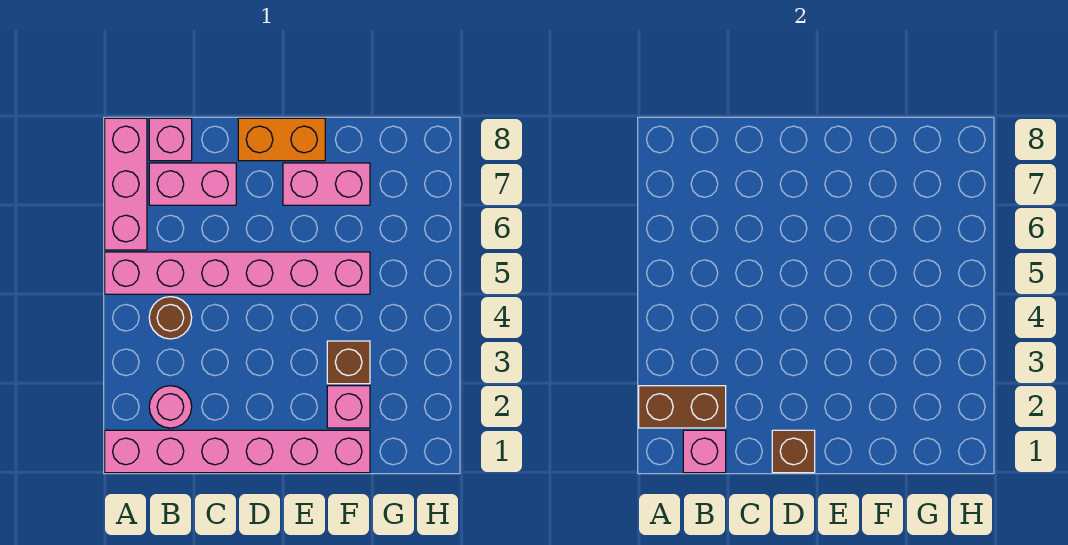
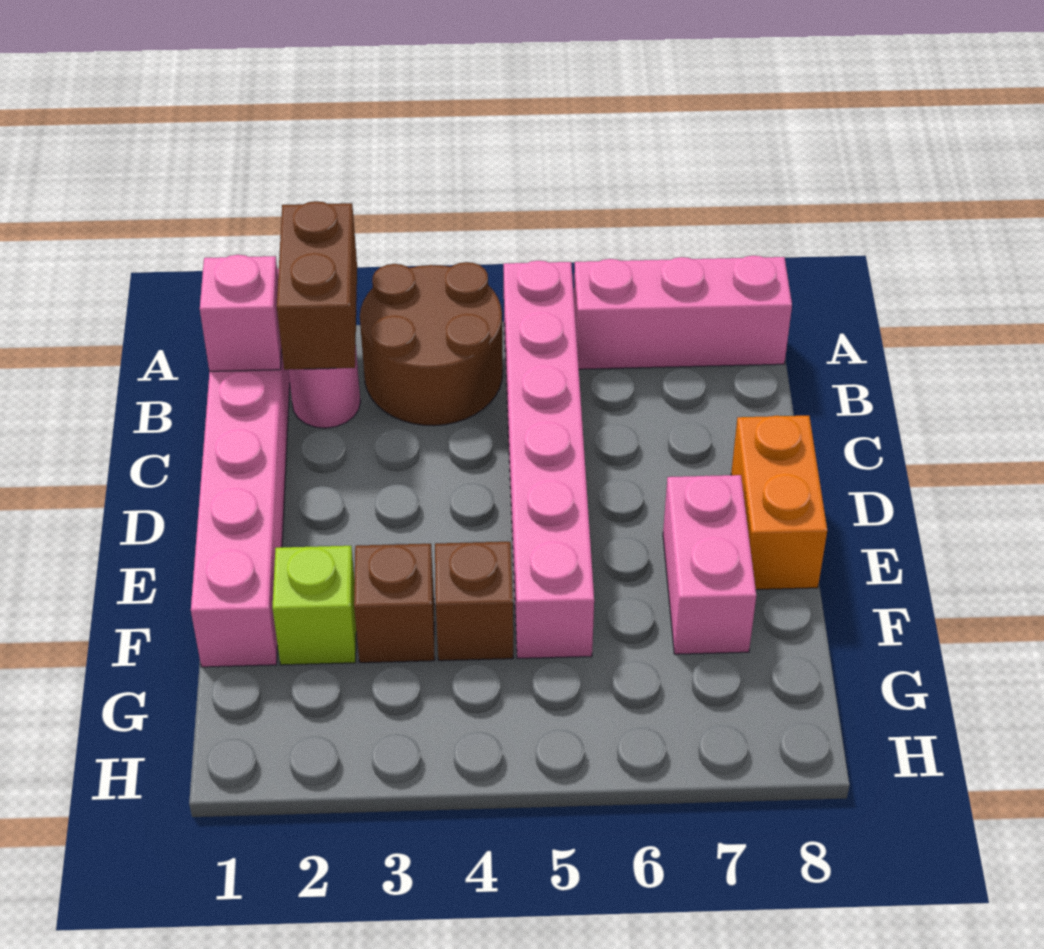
brown round brick B4 level 1 -> brown round brick A3:B4 level 1
pink brick B7:C7 level 1 -> none
pink brick B8 level 1 -> none
brown brick D1 level 2 -> brown brick F4 level 1
pink brick F2 level 1 -> lime brick F2 level 1

